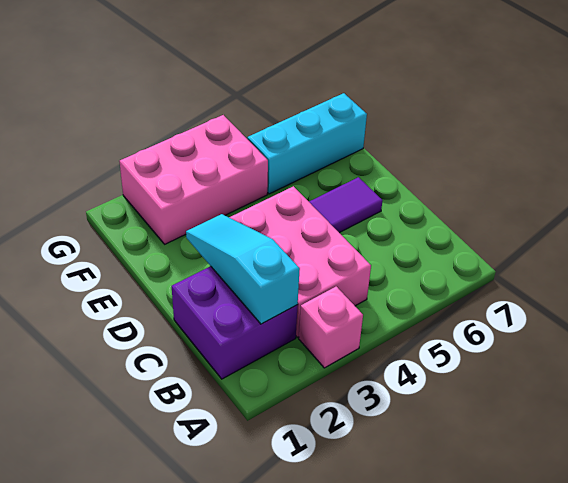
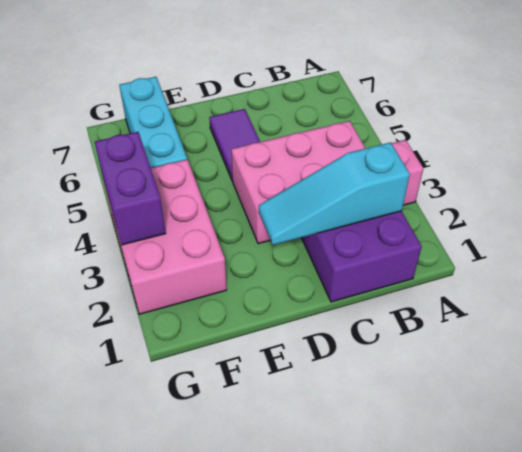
none -> purple brick G3:G4 level 2

